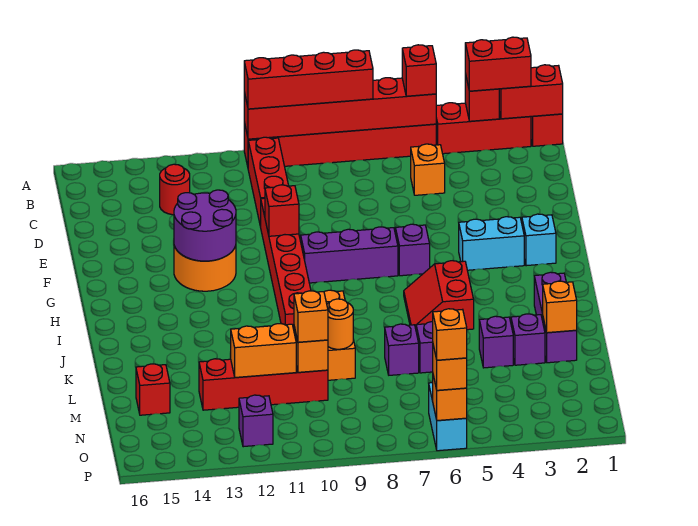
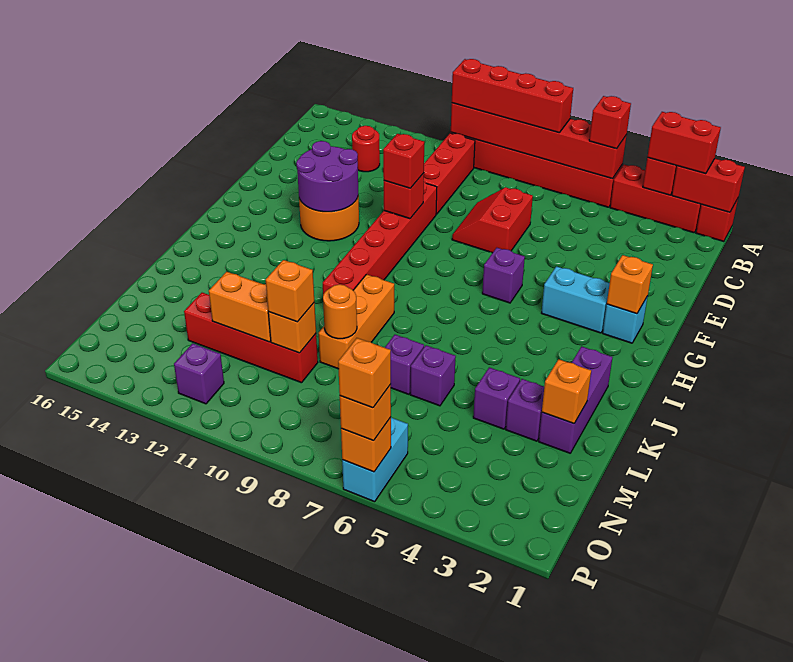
orange brick C5 level 1 -> orange brick G2 level 2
purple brick G7:G9 level 1 -> none
red slope I5:J6 level 1 top 5 -> red slope D7:E8 level 1 top 7
red brick M15 level 1 -> red brick F10 level 3

